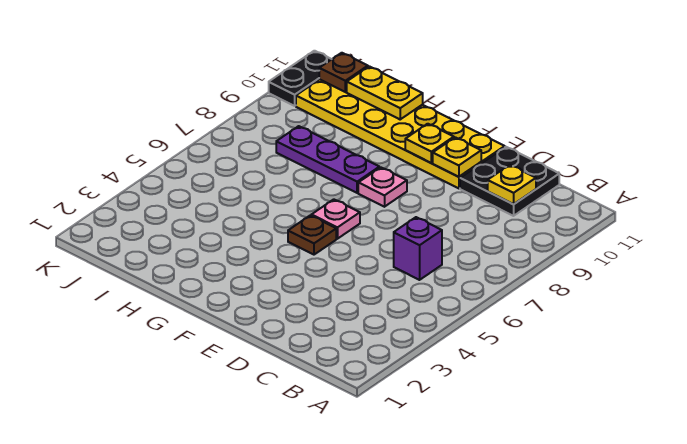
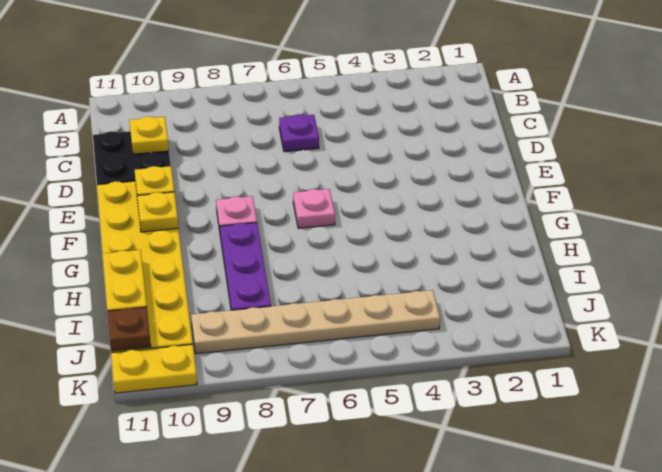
purple brick C6 level 1 -> purple plate C6 level 1
brown plate F5 level 1 -> none
none -> tan plate J4:J9 level 1
black plate K10:K11 level 1 -> yellow plate K10:K11 level 1

